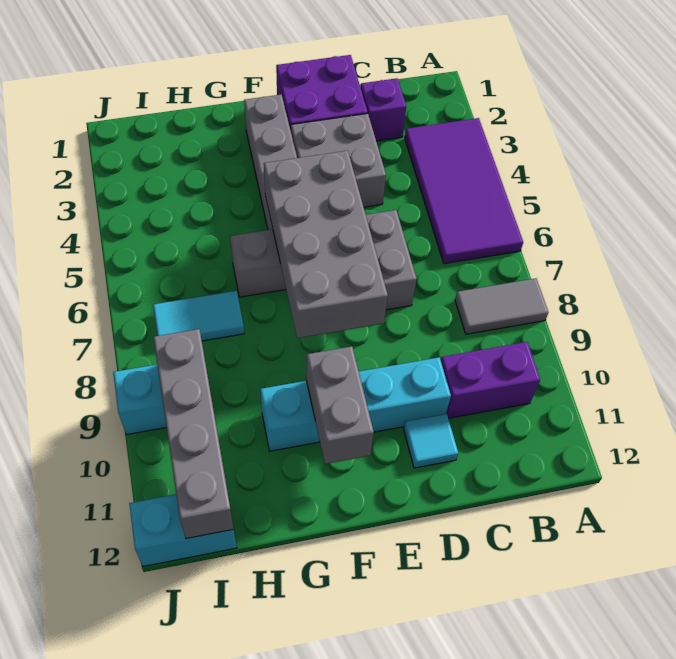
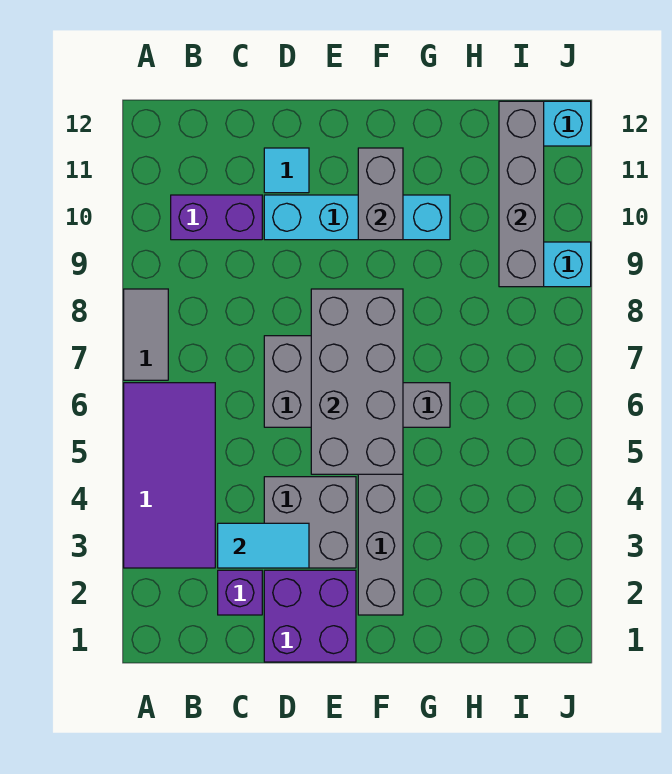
grey tile A8:B8 level 1 -> grey tile A7:A8 level 1
cyan tile H7:I7 level 1 -> cyan tile C3:D3 level 2

